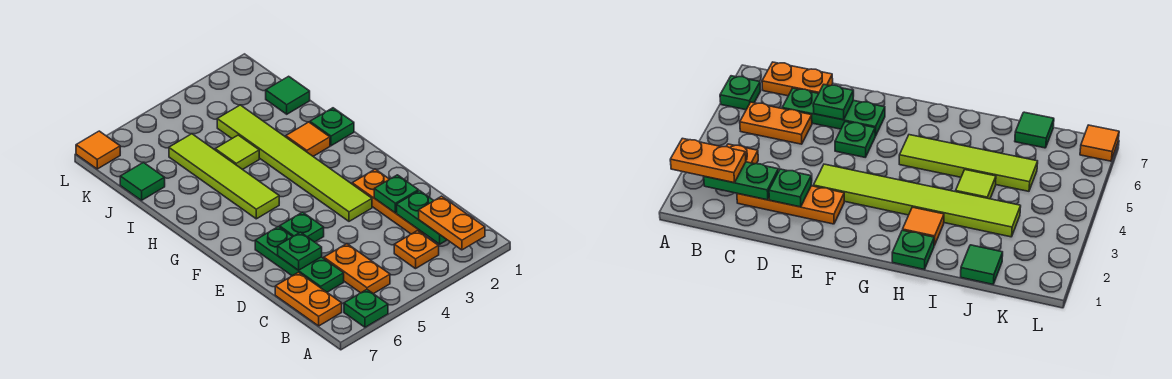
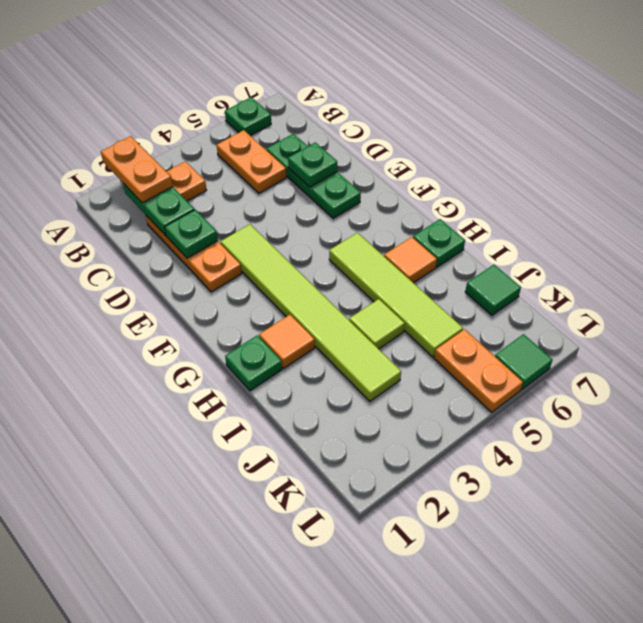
orange plate B7:C7 level 1 -> orange plate K5:L5 level 1
green plate E5 level 1 -> green plate H7 level 1
green tile J1 level 1 -> green tile L6 level 1
orange tile L7 level 1 -> orange tile H6 level 1

